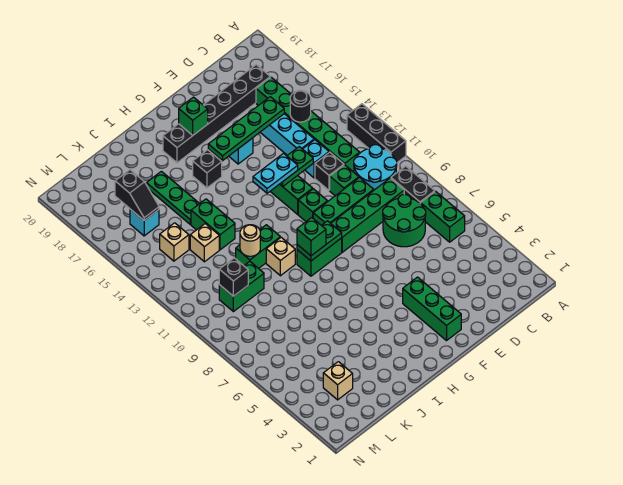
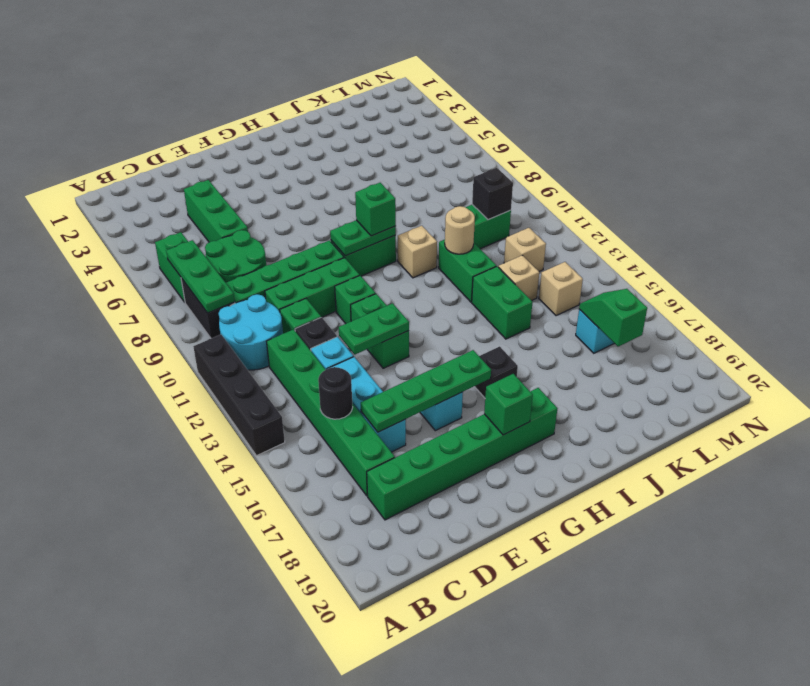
black brick A11:A13 level 1 -> black brick A11:A14 level 1
black brick C18:H18 level 1 -> green brick C18:H18 level 1
green brick F2:F4 level 1 -> green brick D4:D6 level 1
cyan plate F13:G13 level 3 -> none
green brick I11:J11 level 1 -> green brick J11:J12 level 1
green plate J15:J17 level 1 -> green plate B7:B9 level 2
tan brick L3 level 1 -> tan brick L12 level 1
black slope L16:L17 level 2 top 17 -> green slope L16:L17 level 2 top 17

